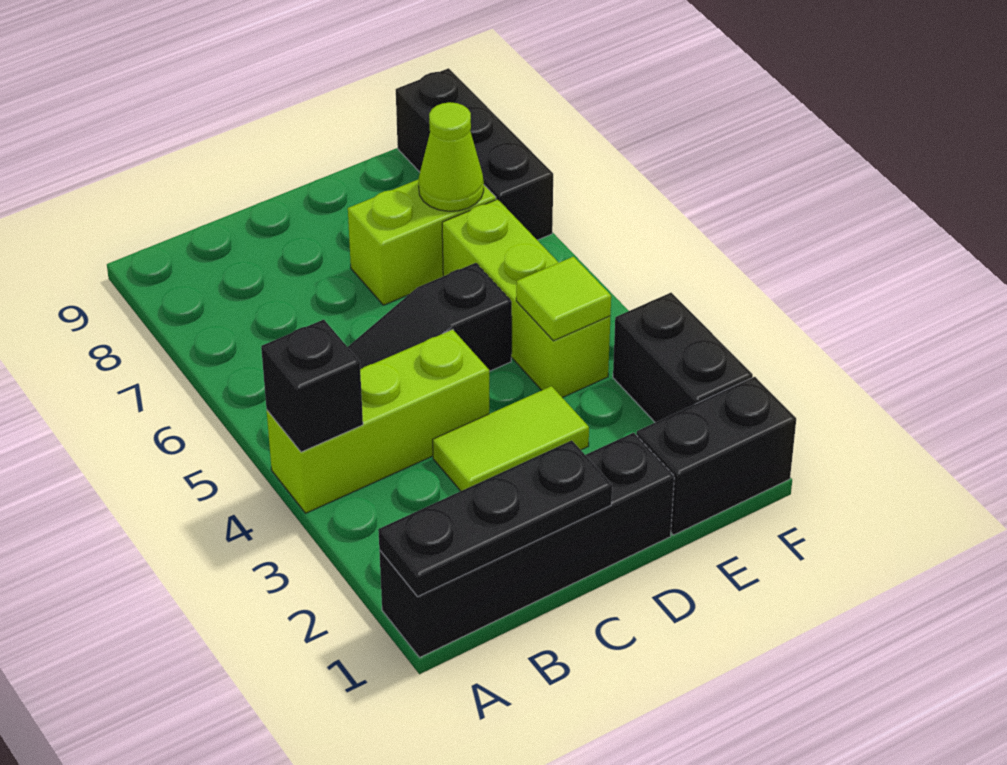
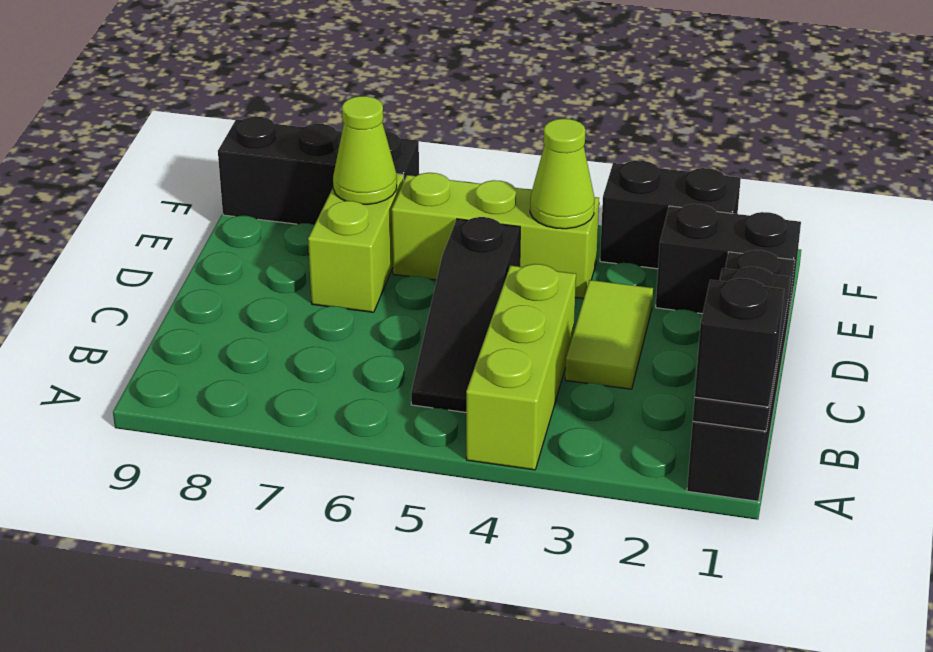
black brick A4 level 2 -> black brick A1 level 3
black brick E1:F1 level 1 -> black brick E1:E2 level 1
lime tile E4 level 2 -> lime cone E4 level 2

